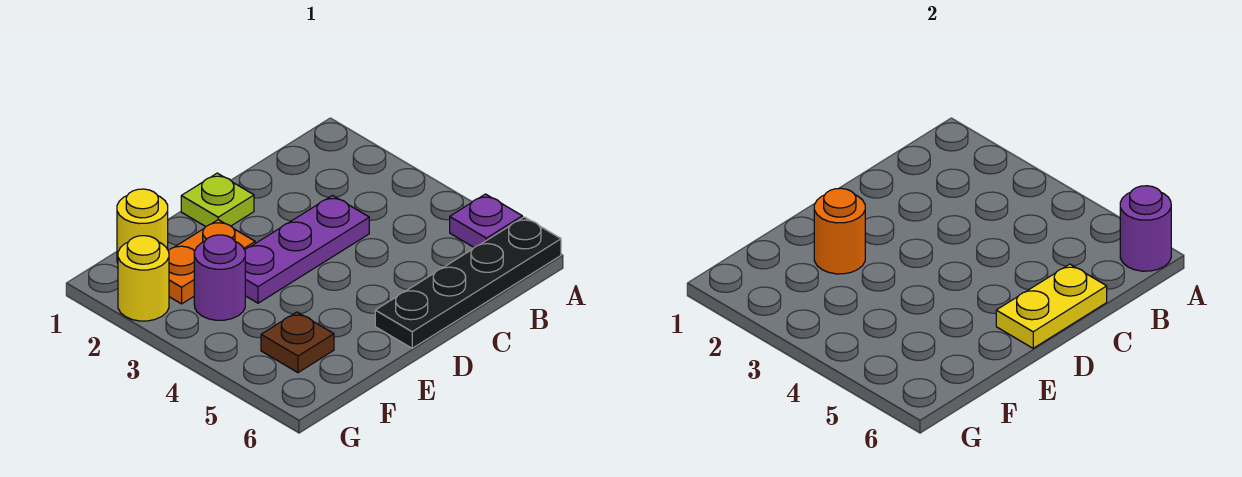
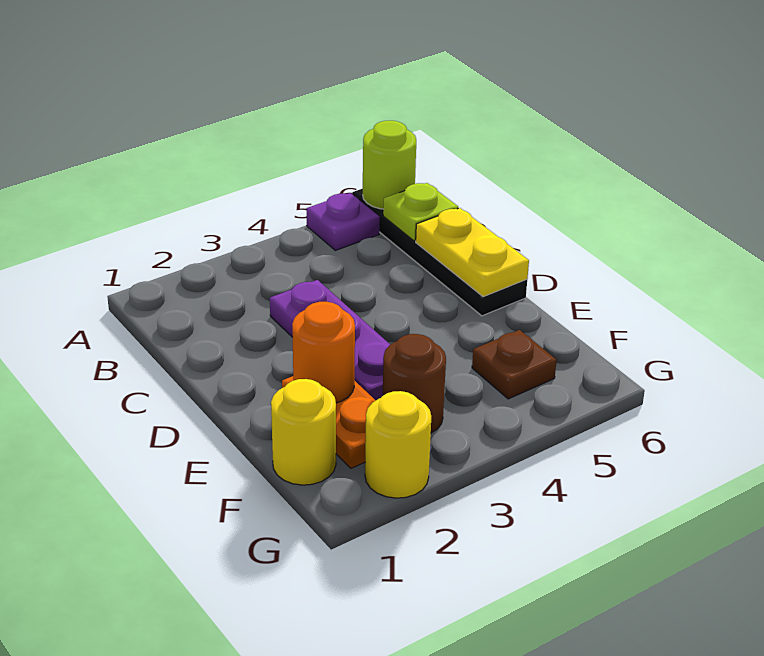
purple round brick A6 level 2 -> lime round brick A6 level 2
lime plate D1 level 1 -> lime plate B6 level 2
purple round brick F3 level 1 -> brown round brick F3 level 1

